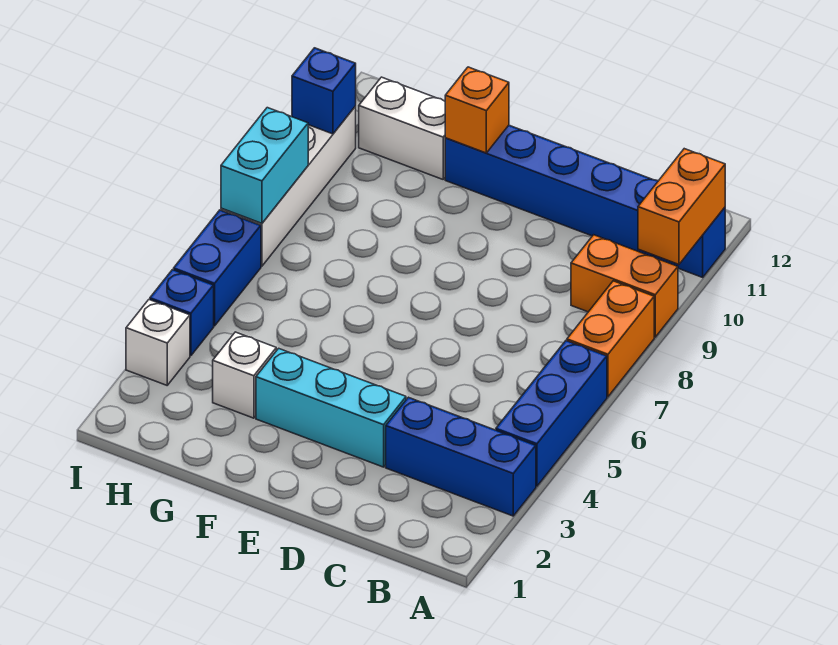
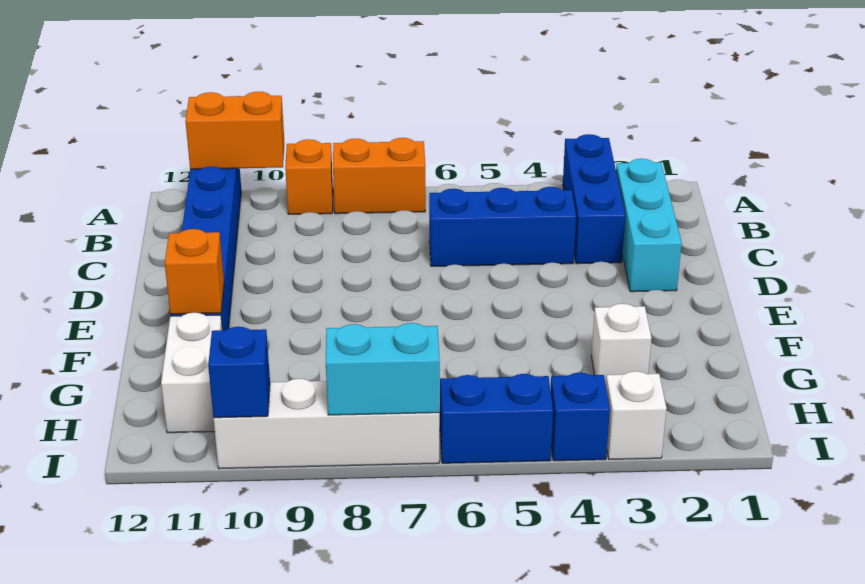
blue brick A4:A6 level 1 -> blue brick C4:C6 level 1
orange brick A9:B9 level 1 -> orange brick A9 level 1
cyan brick D3:F3 level 1 -> cyan brick B2:D2 level 1

